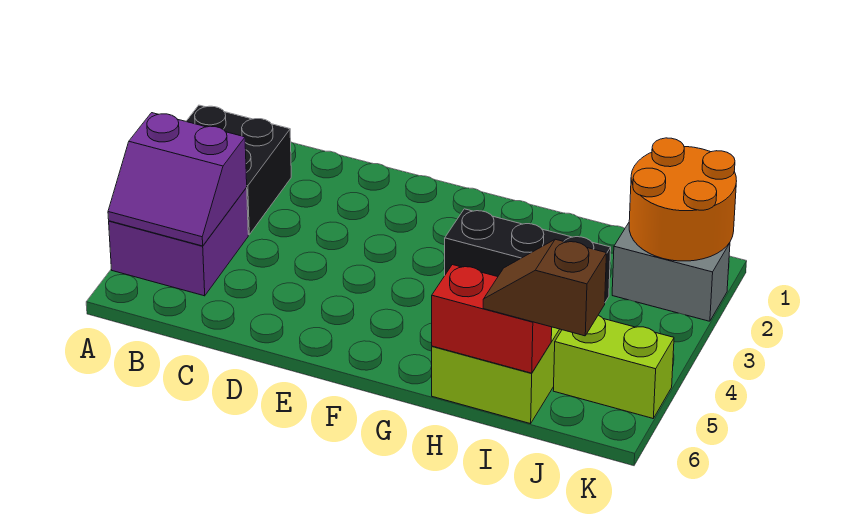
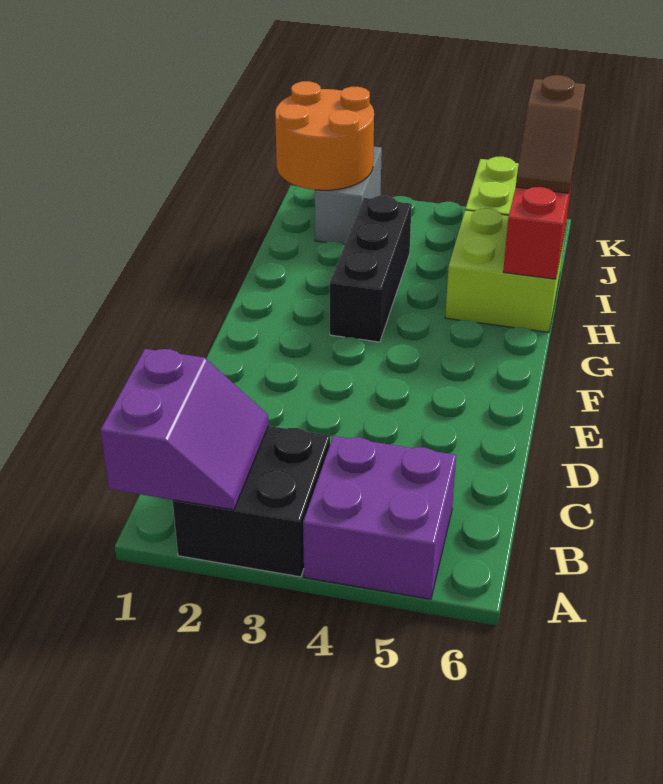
purple slope A4:B5 level 2 top 4 -> purple slope A1:B2 level 2 top 1

